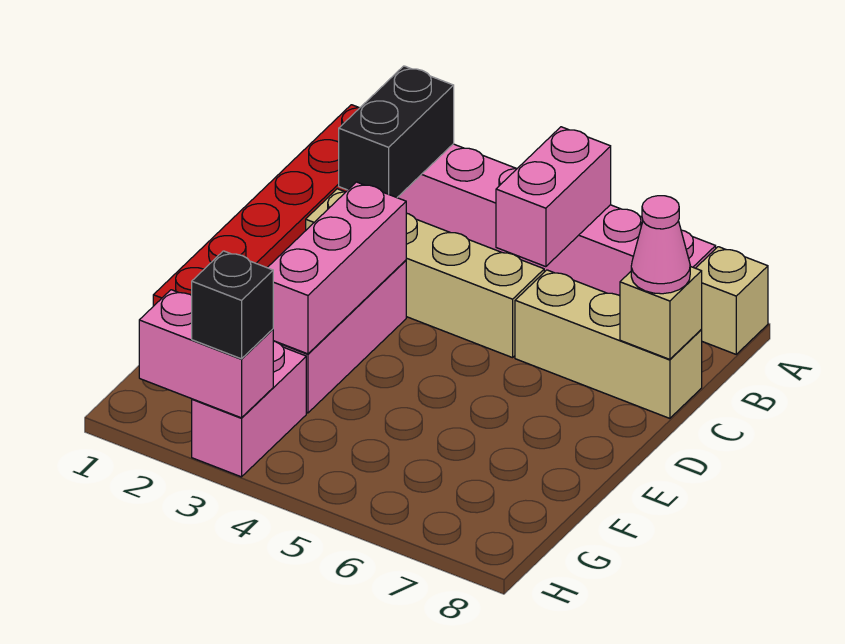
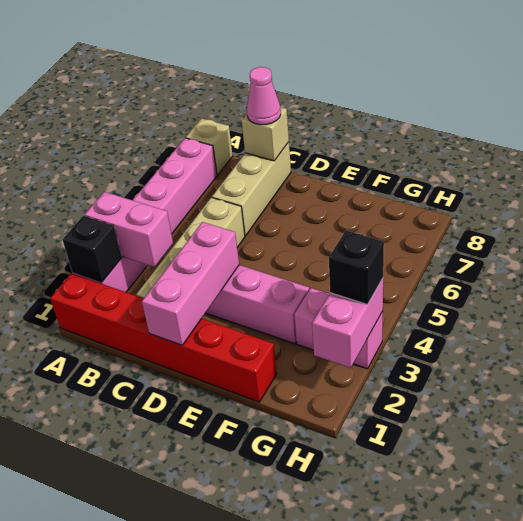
black brick A2:B2 level 2 -> black brick A2 level 2
pink brick A5:B5 level 2 -> pink brick A3:B3 level 2
pink brick D3:F3 level 2 -> pink brick D1:D3 level 2

